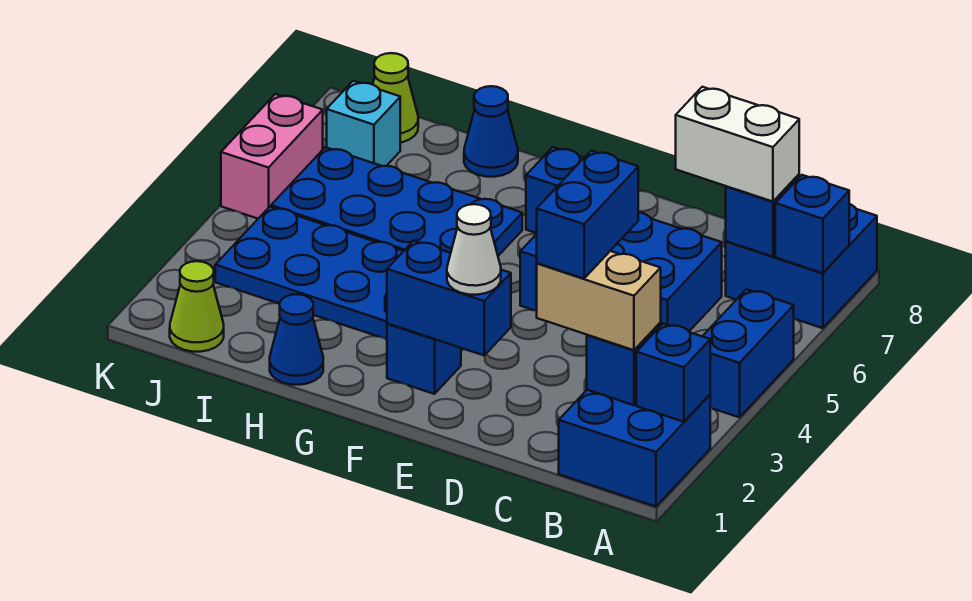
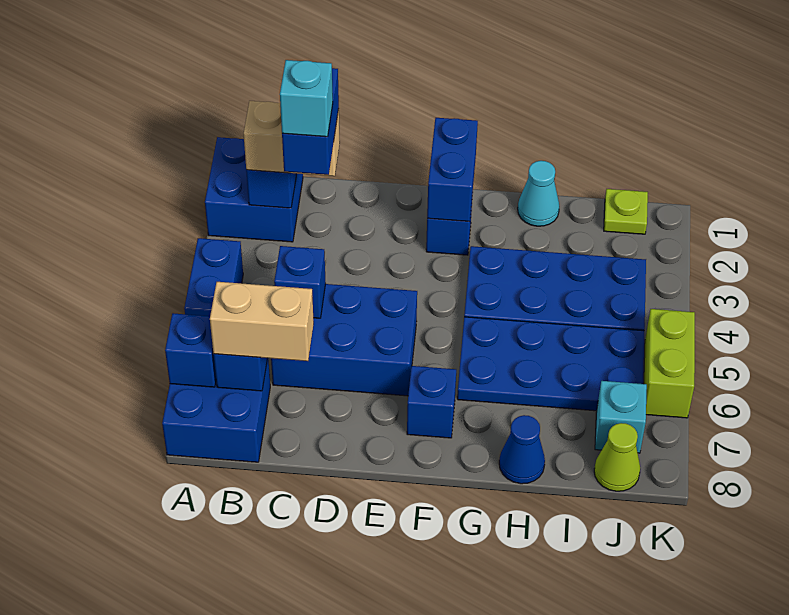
blue brick A2 level 2 -> blue brick C5 level 2
white brick B7:C7 level 3 -> tan brick B7:C7 level 3
none -> cyan brick C3 level 5
blue brick E2:F2 level 2 -> blue brick F1:F2 level 2
white cone E2 level 3 -> none
blue cone H1 level 1 -> cyan cone H1 level 1
lime cone J1 level 1 -> lime plate J1 level 1
pink brick K5:K6 level 1 -> lime brick K5:K6 level 1

